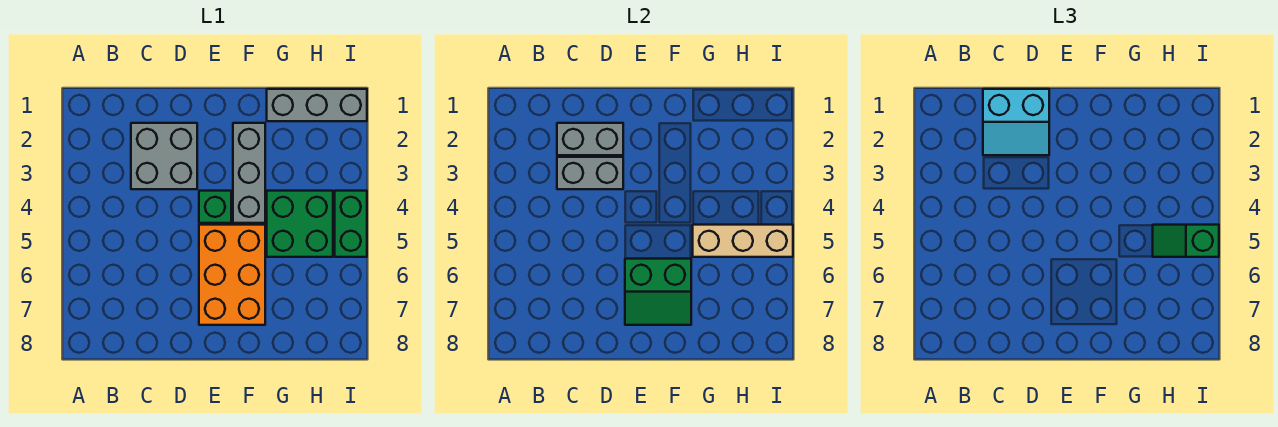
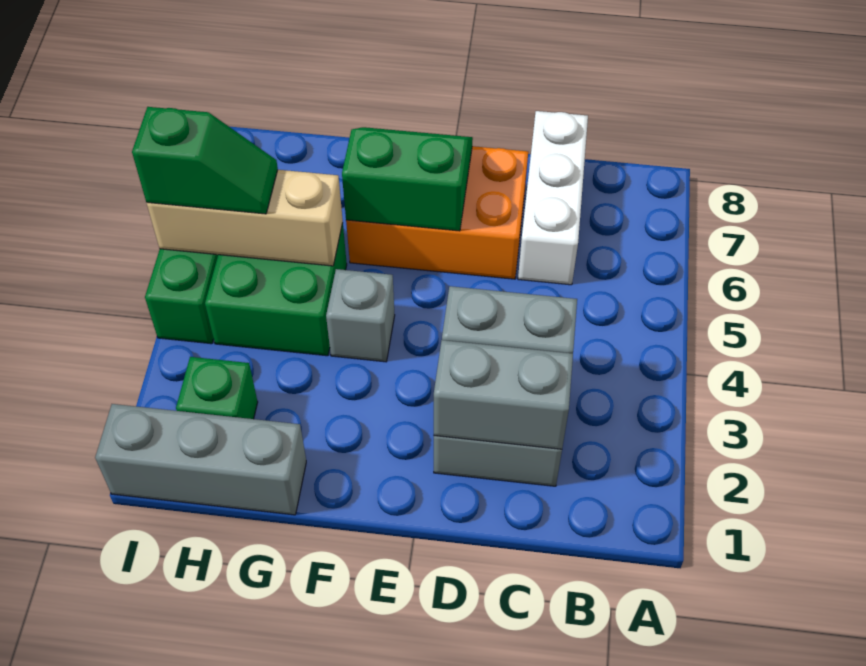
cyan slope C1:D2 level 3 top 1 -> none
none -> white brick C6:C8 level 1
green brick E4 level 1 -> green brick H2 level 1
orange brick E5:F7 level 1 -> orange brick D6:F7 level 1
grey brick F2:F4 level 1 -> grey brick F4 level 1

